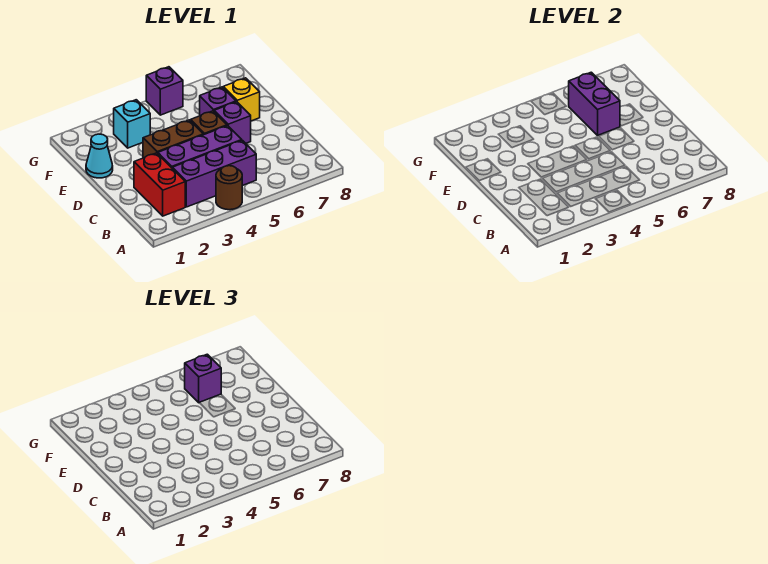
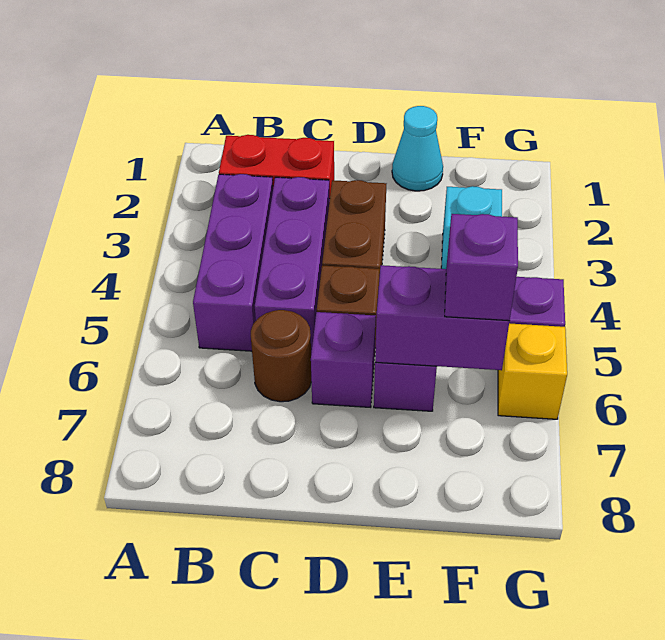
brown round brick A4 level 1 -> brown round brick C6 level 1
yellow brick E7 level 1 -> yellow brick G6 level 1

